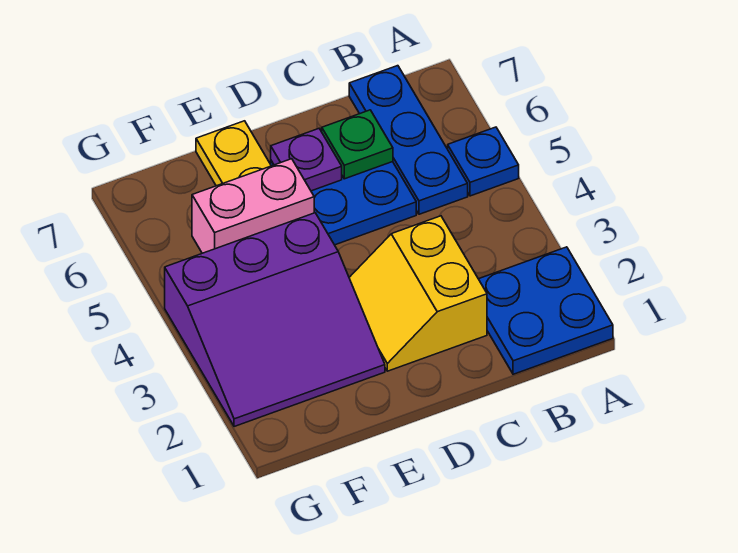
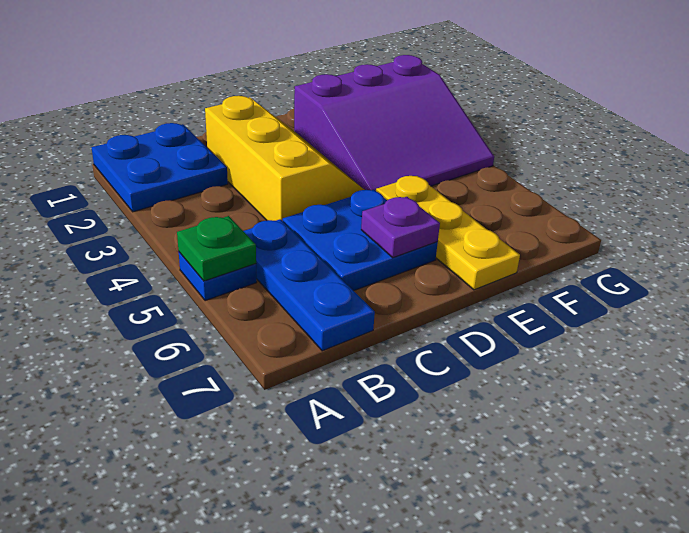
yellow slope C2:D3 level 1 top C -> yellow slope C2:D4 level 1 top C
green plate C6 level 2 -> green plate A5 level 2
purple slope E2:G4 level 1 top 4 -> purple slope E2:G4 level 1 top 2
pink brick E5:F5 level 2 -> none

